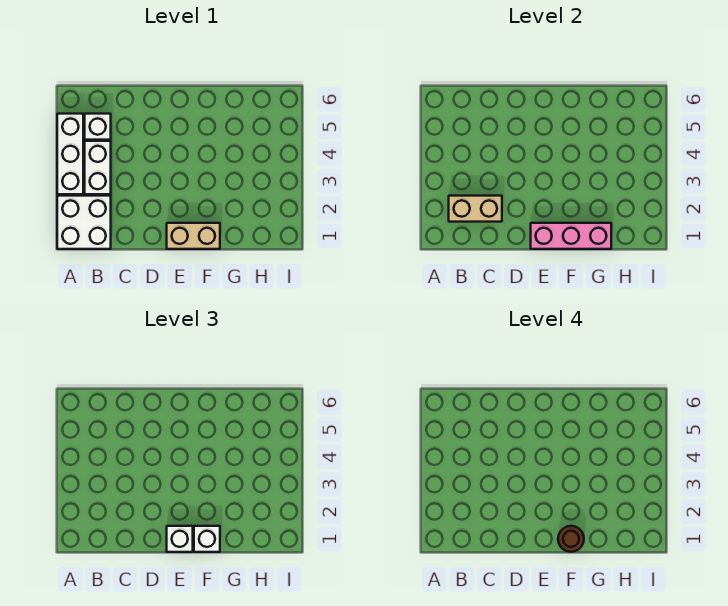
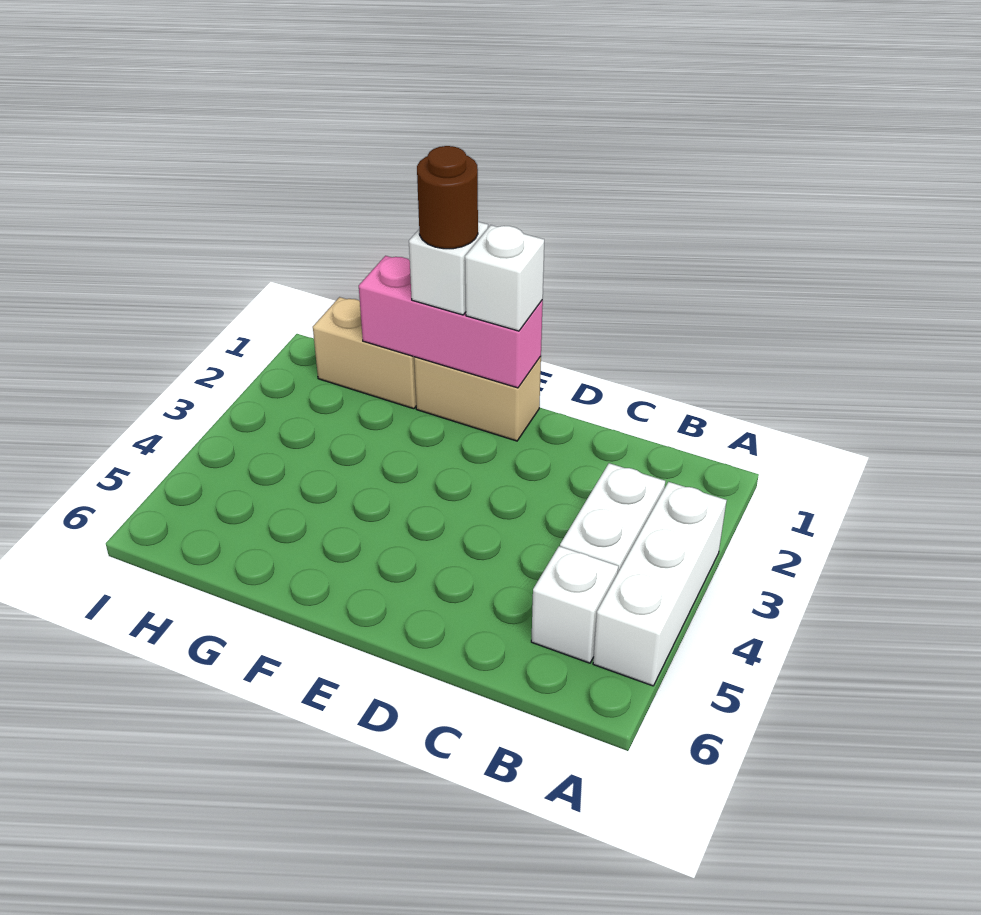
white brick A1:B2 level 1 -> none
tan brick B2:C2 level 2 -> tan brick G1:H1 level 1

